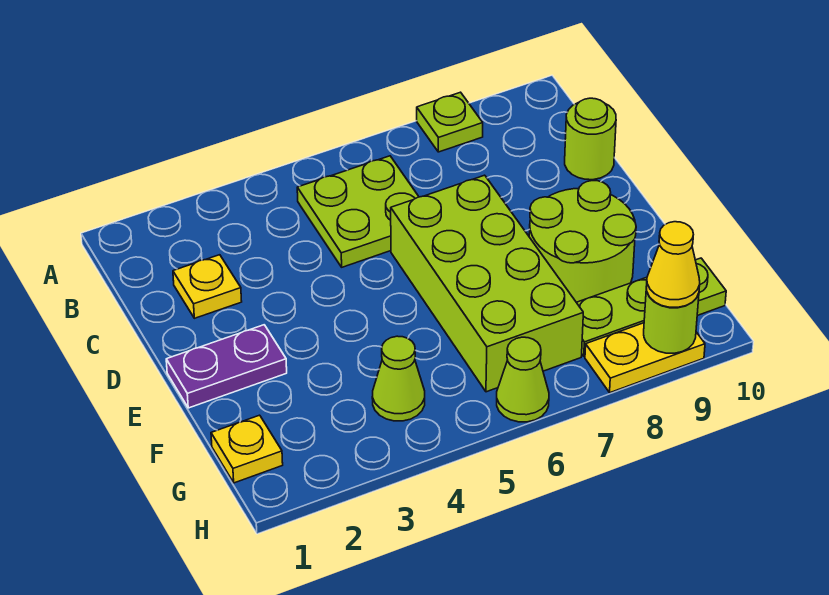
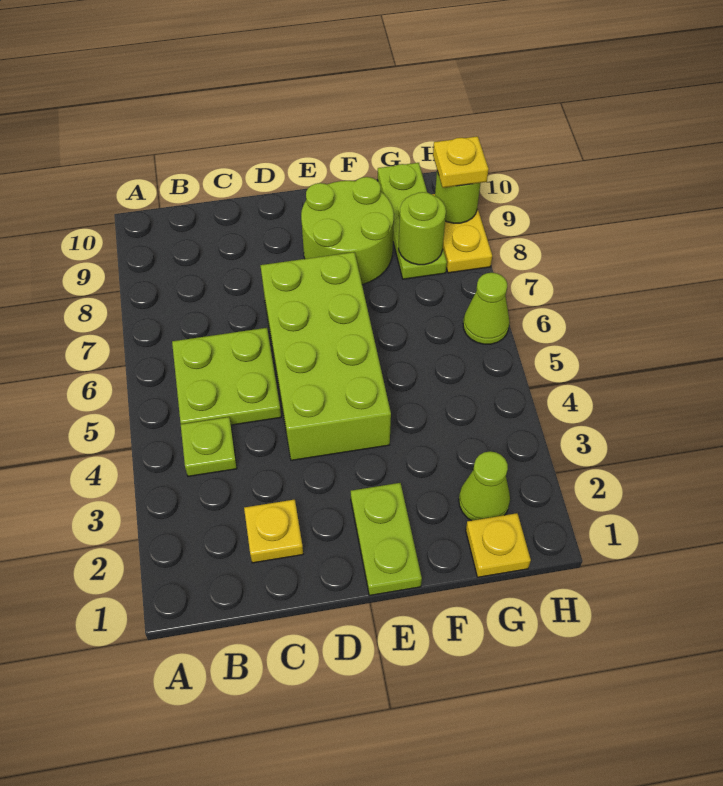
lime plate A8 level 1 -> lime plate B4 level 1
lime round brick C10 level 1 -> lime round brick G8 level 2
lime brick D6:G7 level 1 -> lime brick D4:E7 level 1
purple plate E1:E2 level 1 -> lime plate E1:E2 level 1
lime cone G4 level 1 -> lime cone G2 level 1
yellow cone H9 level 3 -> yellow plate H9 level 3

